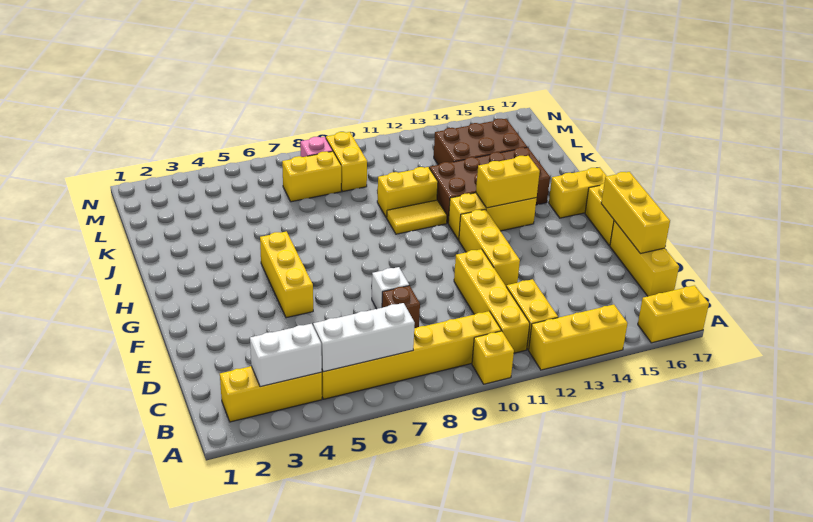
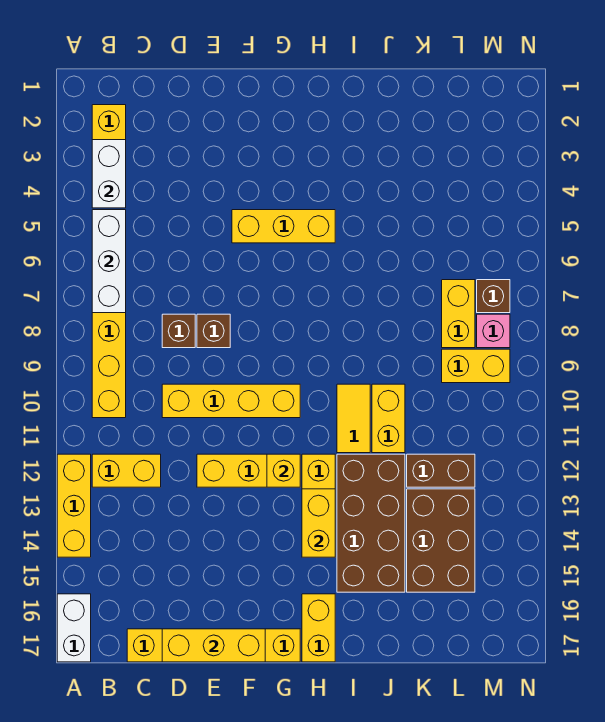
yellow brick A10 level 1 -> yellow brick G12 level 2
yellow brick A16:A17 level 1 -> white brick A16:A17 level 1
yellow brick B11:E11 level 1 -> yellow brick D10:G10 level 1
white brick E8 level 1 -> brown brick E8 level 1
none -> brown brick K12:L12 level 1
none -> brown brick M7 level 1

